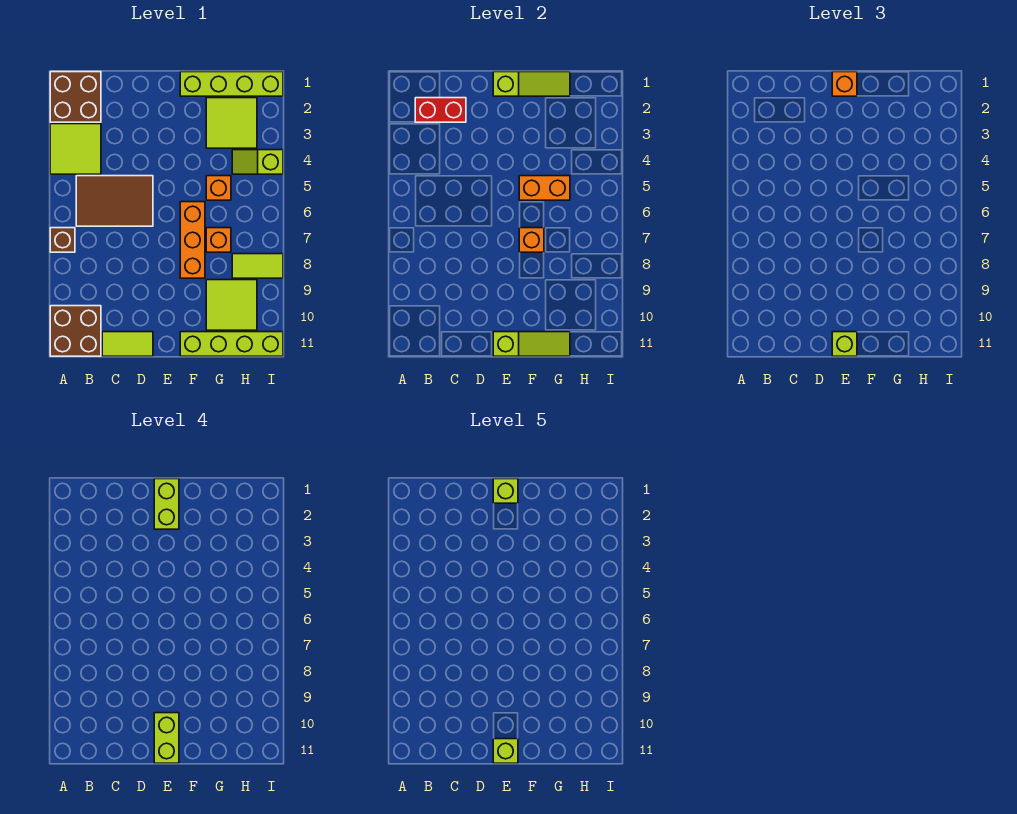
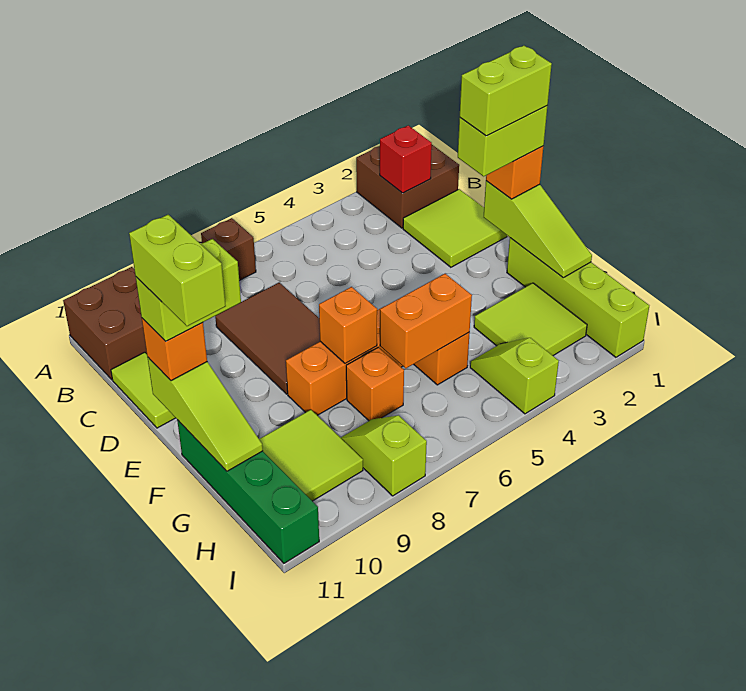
lime tile A3:B4 level 1 -> lime tile C1:D2 level 1
red brick B2:C2 level 2 -> red brick B2 level 2
brown tile B5:D6 level 1 -> brown tile C7:E8 level 1
lime brick E1 level 5 -> lime brick E1:E2 level 5
lime brick E11 level 3 -> orange brick E11 level 3
lime brick E11 level 5 -> lime brick E11:F11 level 5
orange brick F5:G5 level 2 -> orange brick G5:G6 level 2
lime brick F11:I11 level 1 -> green brick F11:I11 level 1
lime tile H8:I8 level 1 -> lime slope H8:I8 level 1 top I

